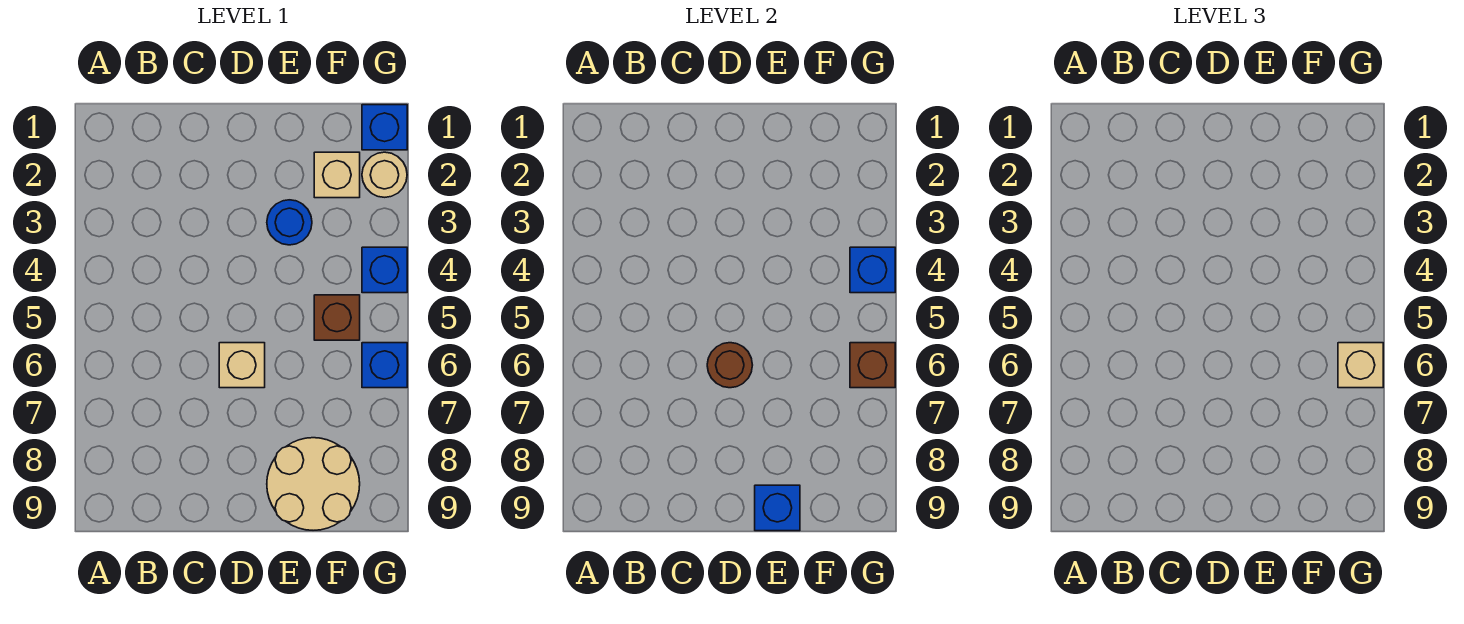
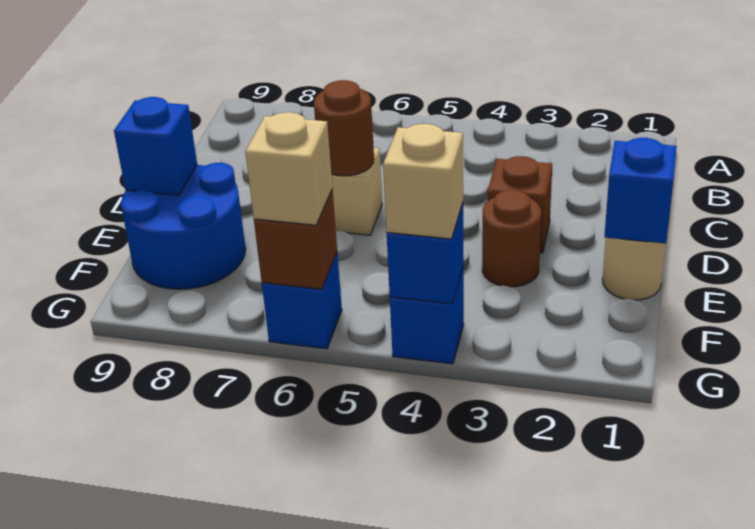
blue round brick E3 level 1 -> brown round brick E3 level 1
tan round brick E8:F9 level 1 -> blue round brick E8:F9 level 1
tan brick F2 level 1 -> tan brick G4 level 3
brown brick F5 level 1 -> brown brick D3 level 1
blue brick G1 level 1 -> blue brick E1 level 2
tan round brick G2 level 1 -> tan round brick E1 level 1

